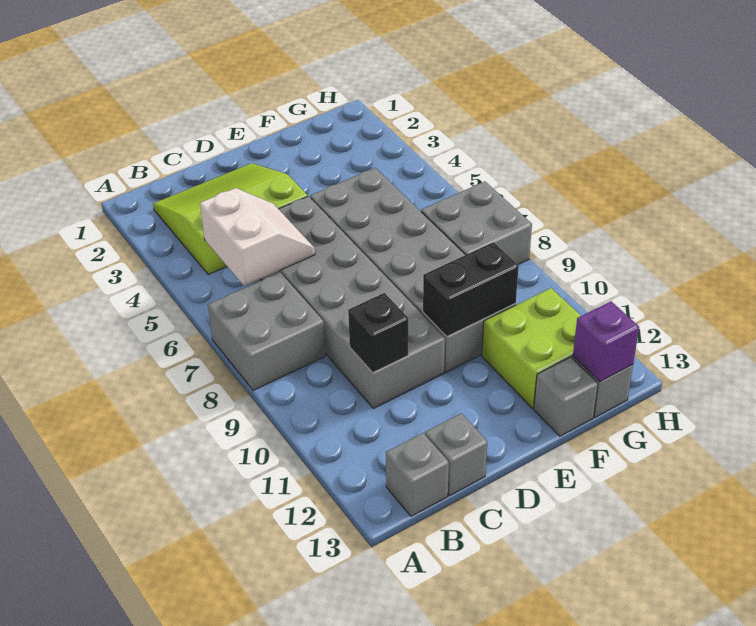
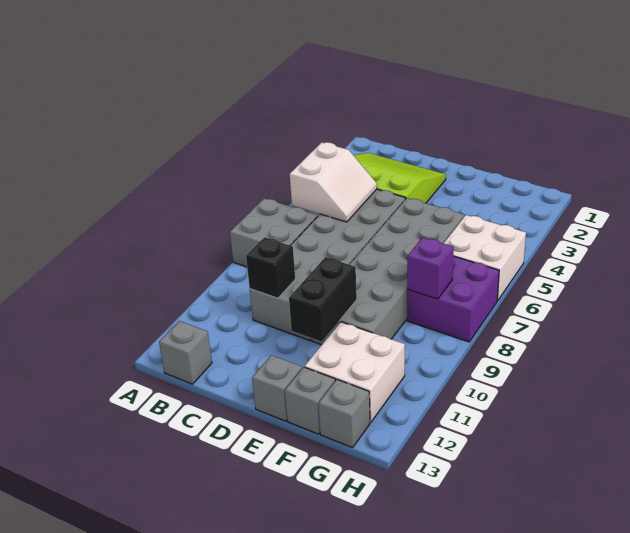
grey brick C13 level 1 -> grey brick E13 level 1
black brick E10:F10 level 2 -> black brick E10:E11 level 2
lime brick F11:G12 level 1 -> white brick F11:G12 level 1
none -> white brick G5:H6 level 1
grey brick G7:H8 level 1 -> purple brick G7:H8 level 1
purple brick G13 level 2 -> purple brick G8 level 2

